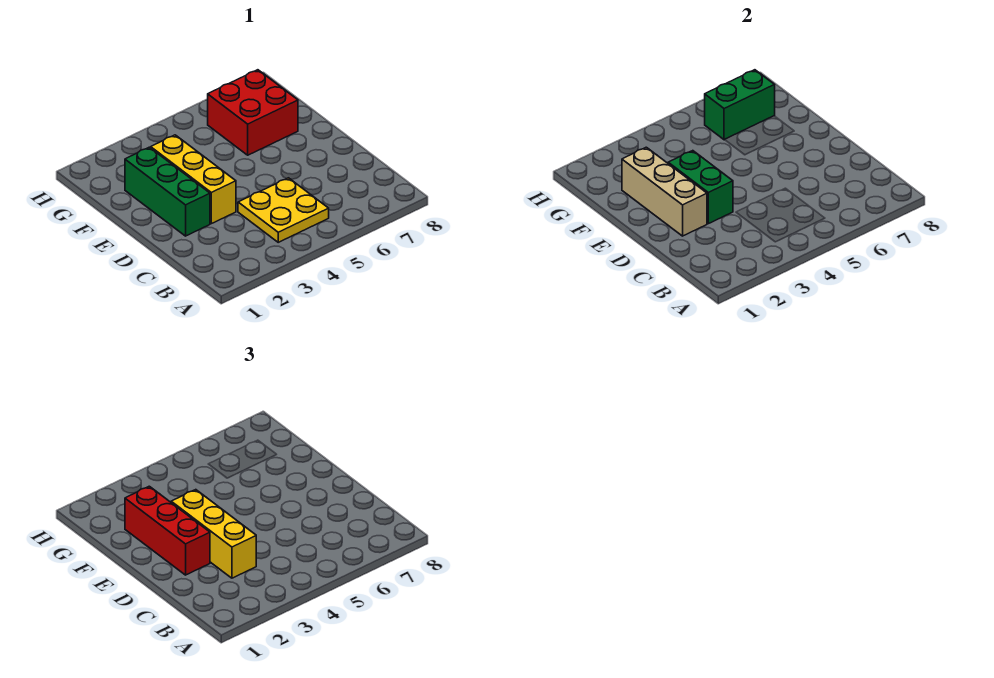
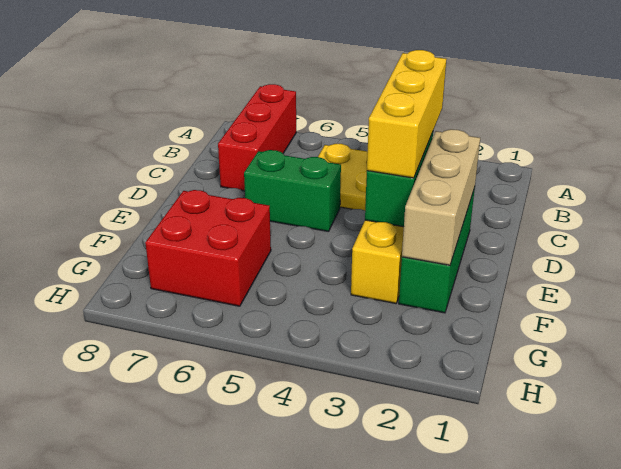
red brick D2:F2 level 3 -> red brick A7:C7 level 1
green brick G6:G7 level 2 -> green brick D5:D6 level 1

